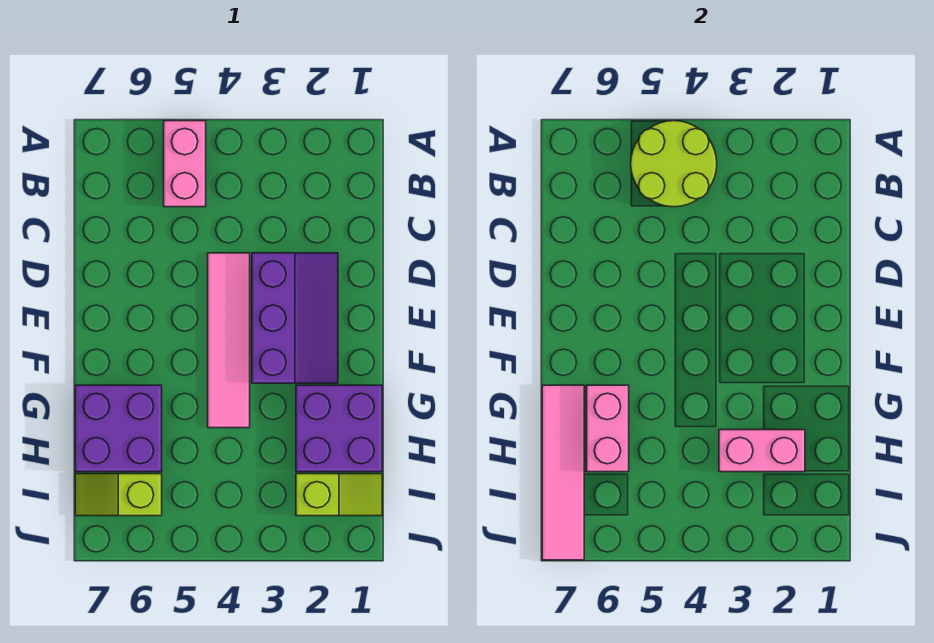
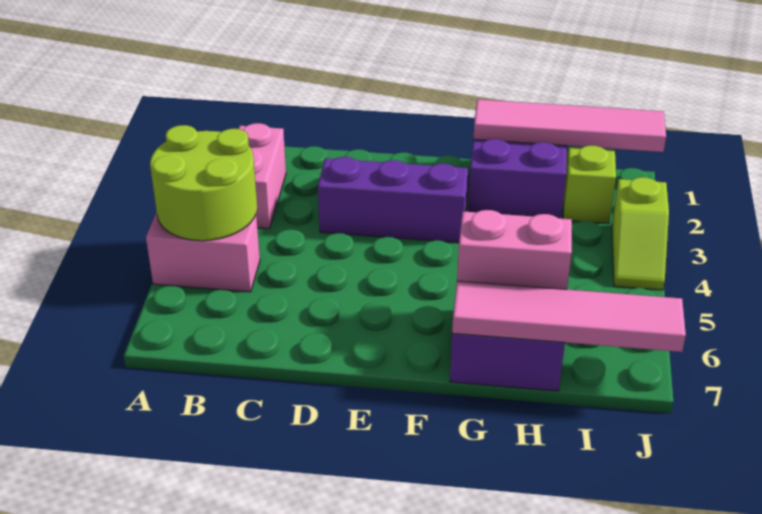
pink tile D4:G4 level 1 -> pink tile G1:J1 level 2
pink brick H2:H3 level 2 -> pink brick B2:B3 level 1
lime slope I6:I7 level 1 top 6 -> lime slope J3:J4 level 1 top 3

